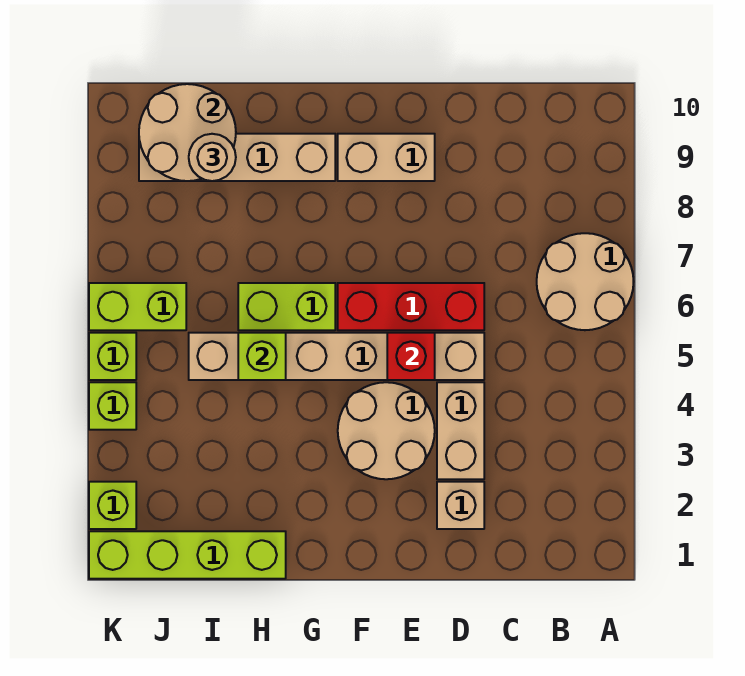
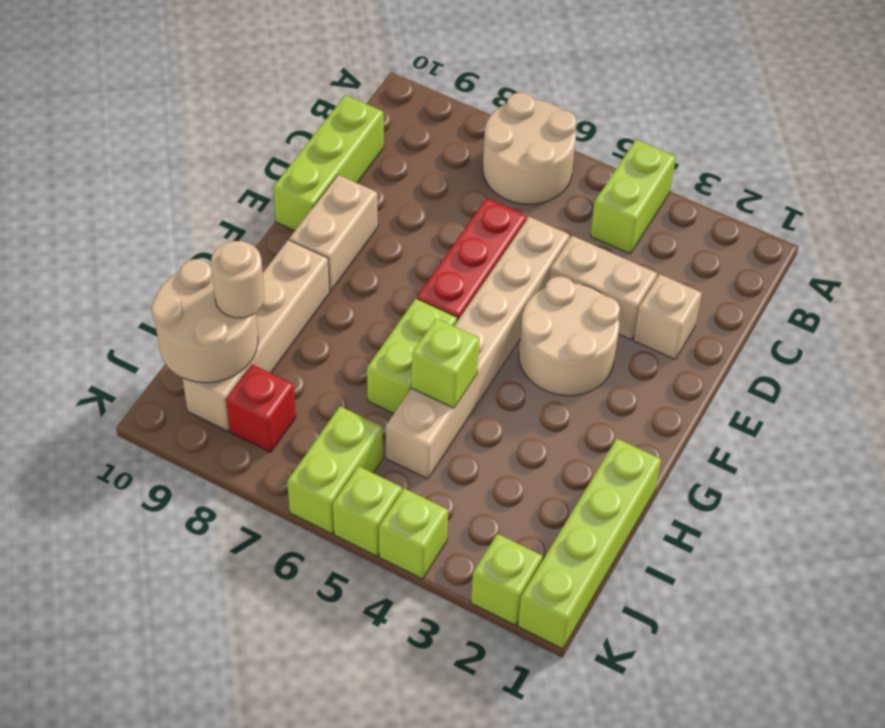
none -> lime brick A4:B4 level 1
none -> lime brick C10:E10 level 1
red brick E5 level 2 -> red brick J8 level 1

